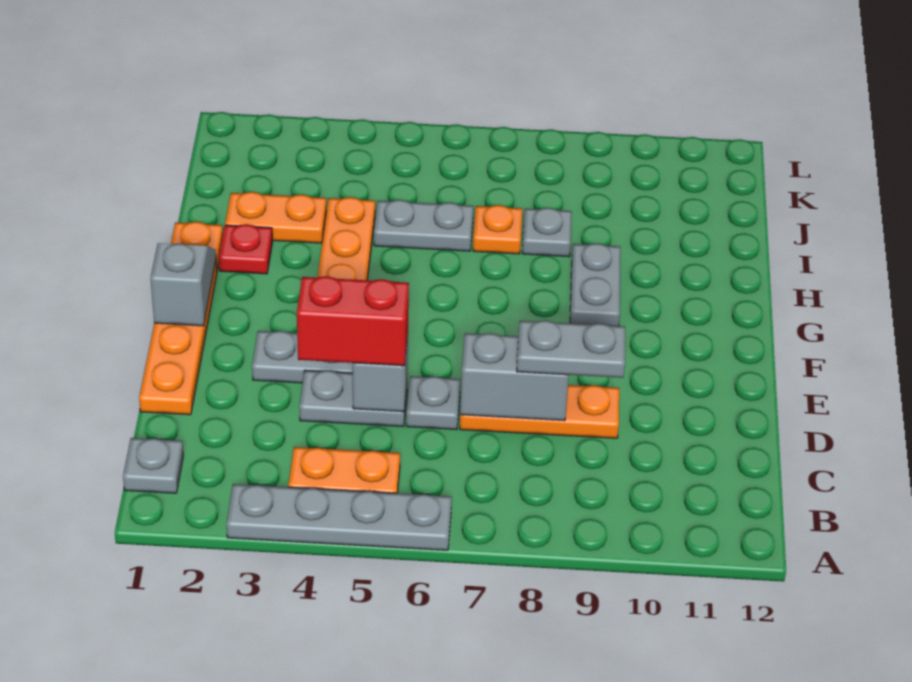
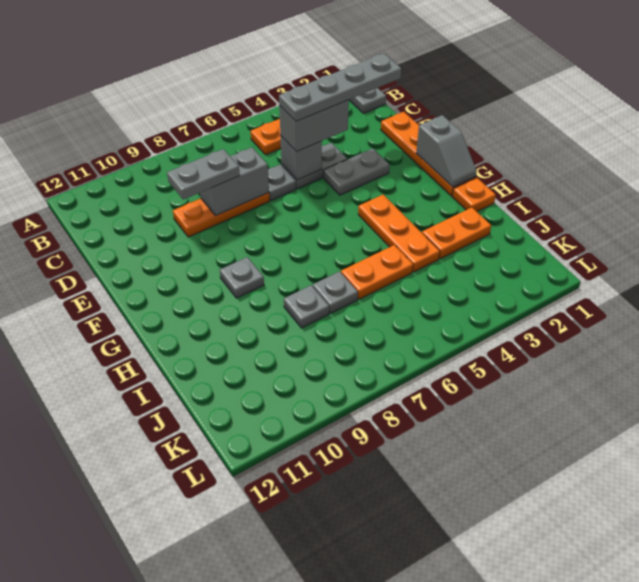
grey plate A3:A6 level 1 -> grey plate D2:D5 level 4
red brick D4:D5 level 3 -> grey brick D4:D5 level 3
grey plate G9:H9 level 1 -> grey plate G9 level 1
red plate H2 level 1 -> none
grey plate I5:I6 level 1 -> orange plate I5:I6 level 1
orange plate I7 level 1 -> grey plate I7 level 1

